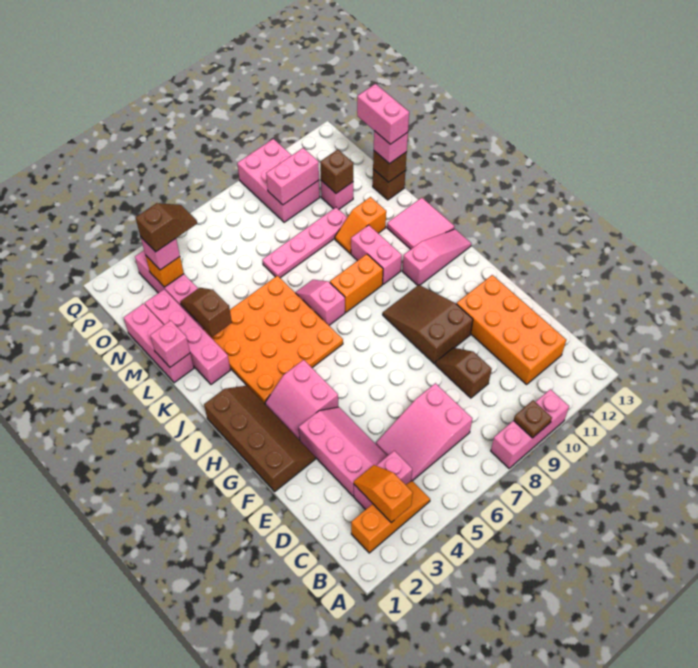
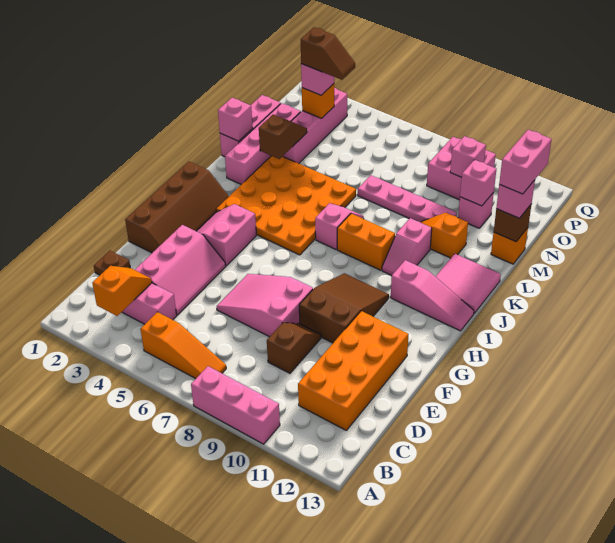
brown plate A9 level 2 -> brown plate D1 level 1
orange slope B2:B4 level 1 top 2 -> orange slope B5:B7 level 1 top 5
pink slope C5:D7 level 1 top 7 -> pink slope E6:F8 level 1 top 8
pink brick J10:K10 level 1 -> pink slope J10:K10 level 1 top K
brown brick M13 level 1 -> orange brick M13 level 1
brown brick N11 level 2 -> pink brick N11 level 2
pink brick O9:Q10 level 1 -> pink brick O9:P10 level 1
pink brick O9:O10 level 2 -> pink brick O10 level 2

